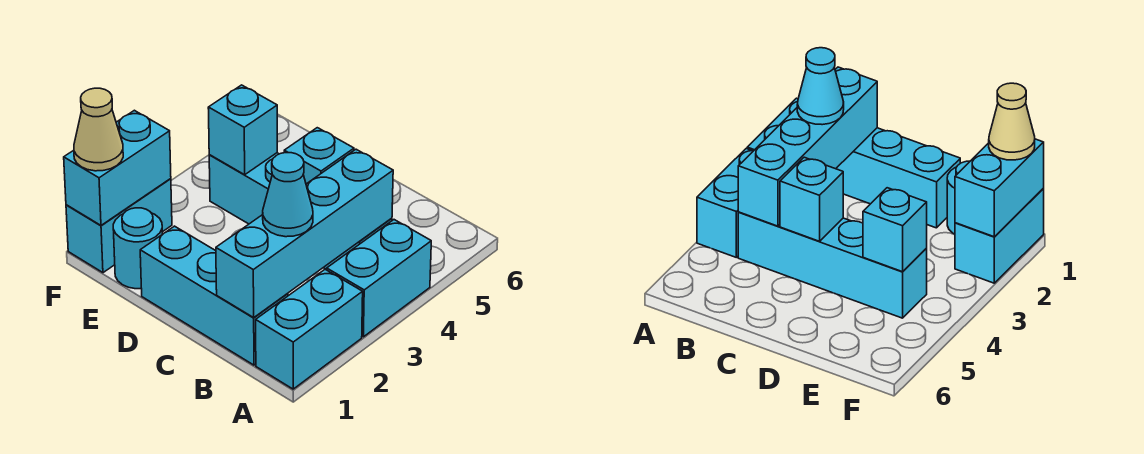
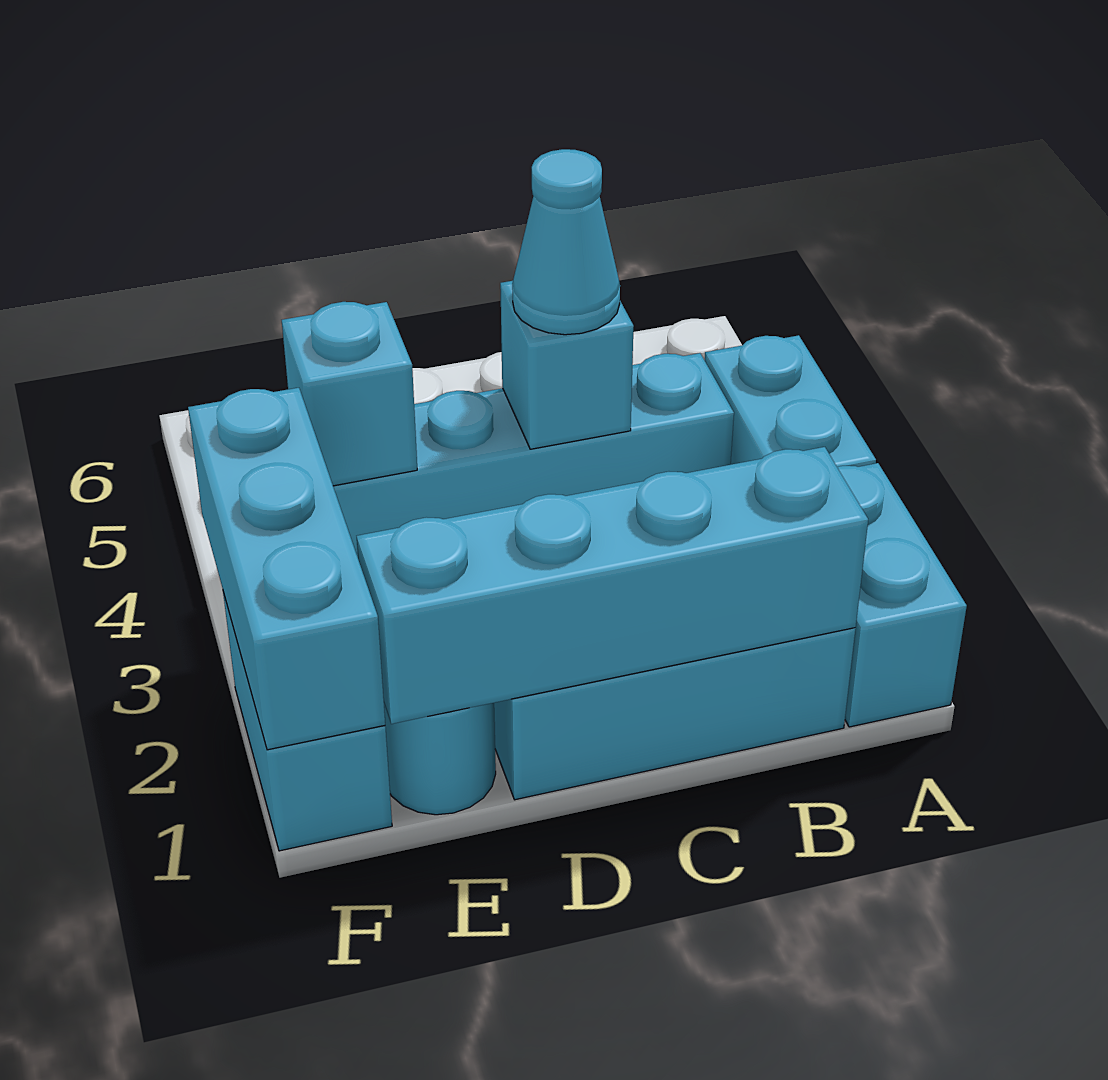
cyan brick B1:B4 level 2 -> cyan brick B1:E1 level 2
cyan cone B2 level 3 -> cyan cone C4 level 3
cyan brick F1:F2 level 2 -> cyan brick F1:F3 level 2
tan cone F1 level 3 -> none

